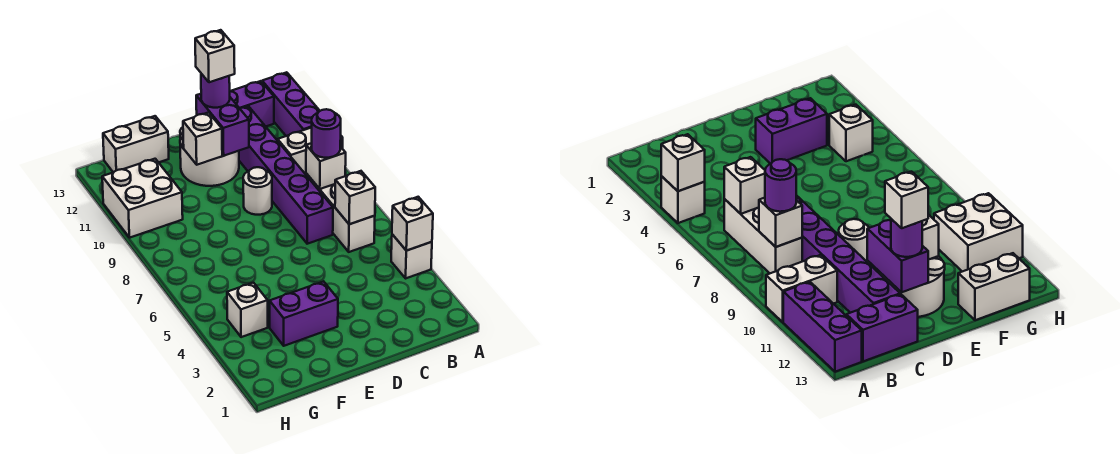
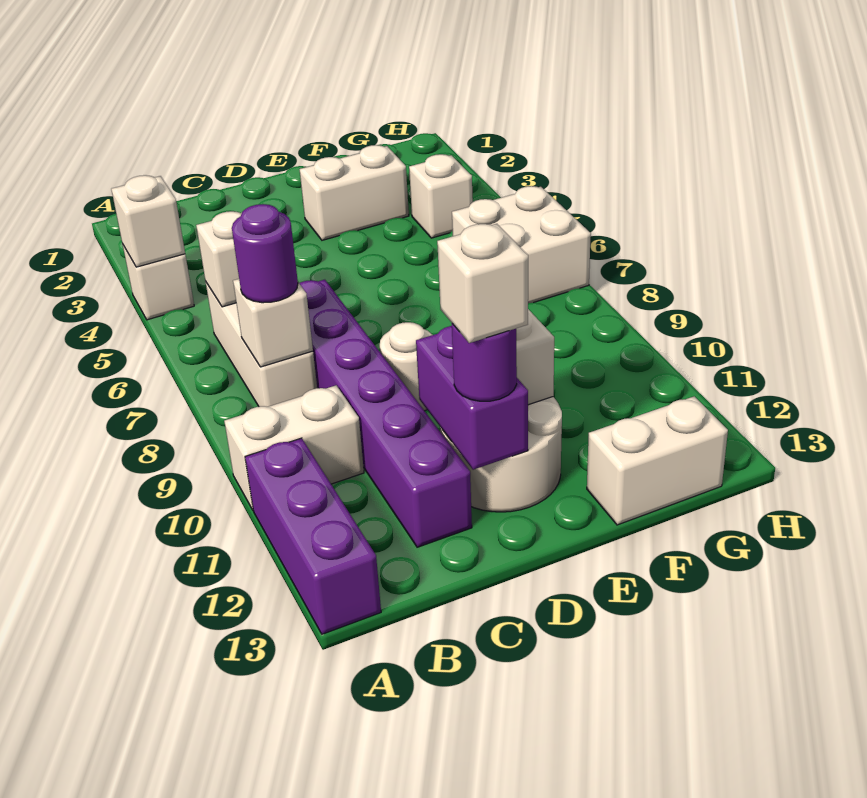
purple brick B13:C13 level 1 -> none
purple brick E3:F3 level 1 -> white brick E3:F3 level 1
white brick G10:H11 level 1 -> white brick G6:H7 level 1

